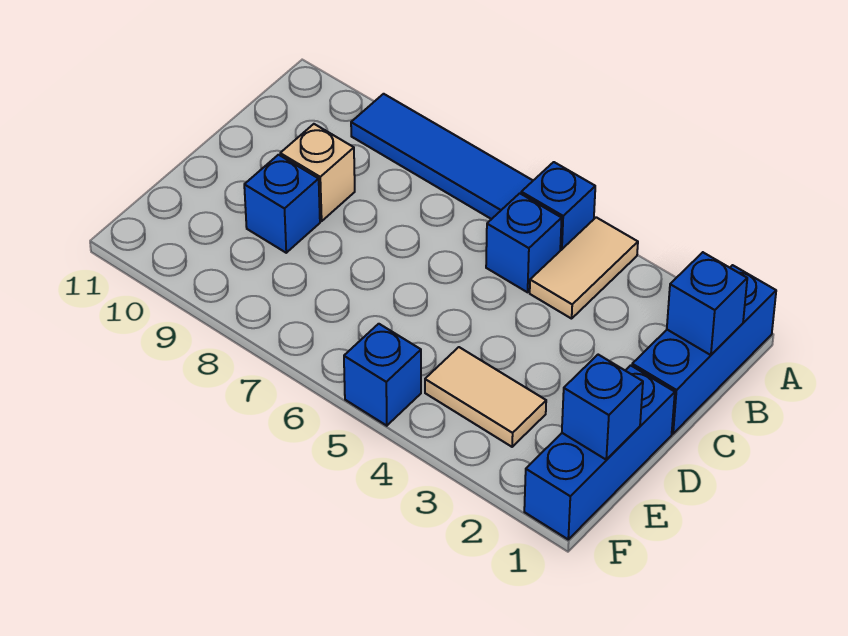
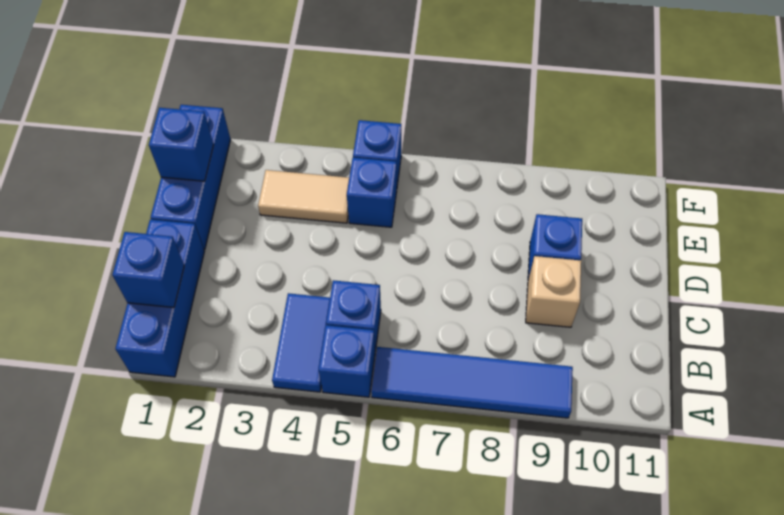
tan tile A4:B4 level 1 -> blue tile A4:B4 level 1
none -> blue brick E5 level 1

